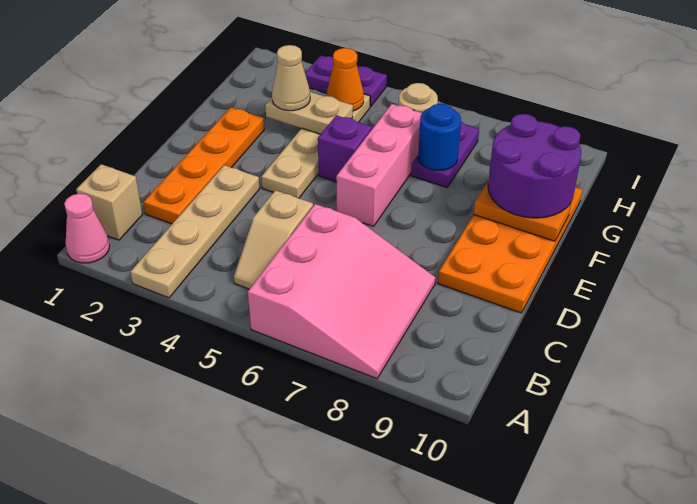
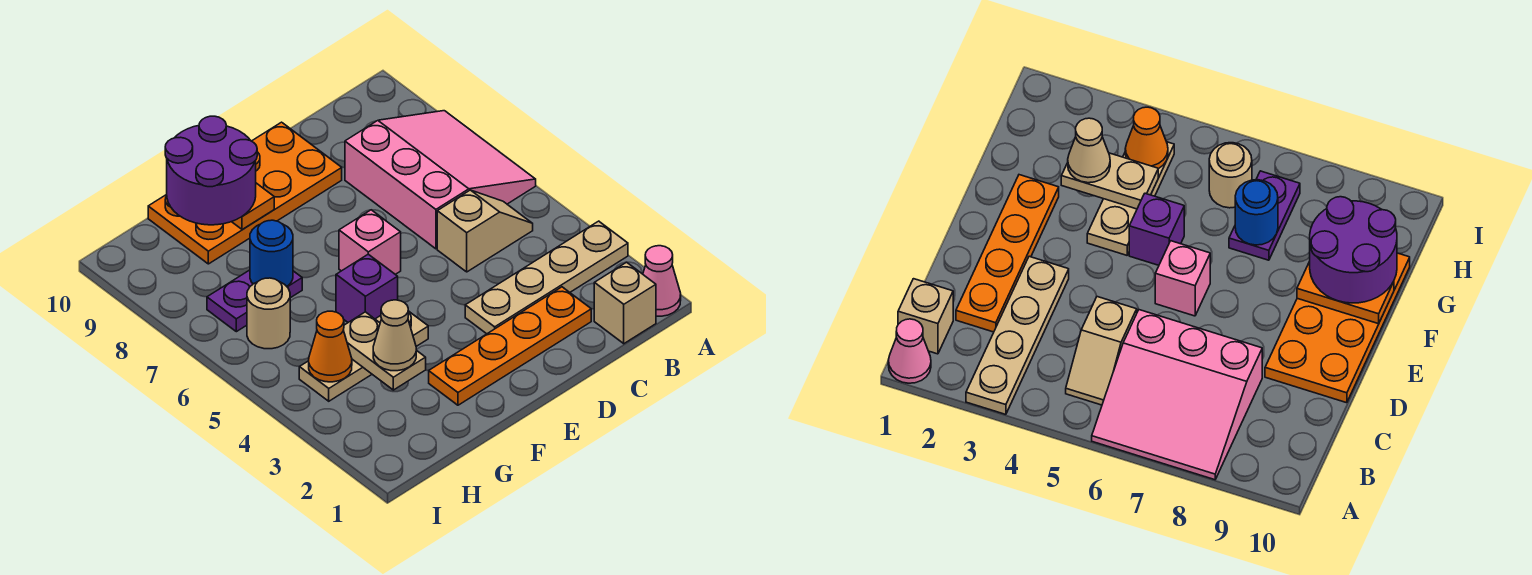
pink slope A6:C8 level 1 top 6 -> pink slope A6:C8 level 1 top C
tan plate E4:H4 level 1 -> tan plate F4:H4 level 1
pink brick E6:G6 level 1 -> pink brick E6 level 1
purple plate I3:I4 level 1 -> none

